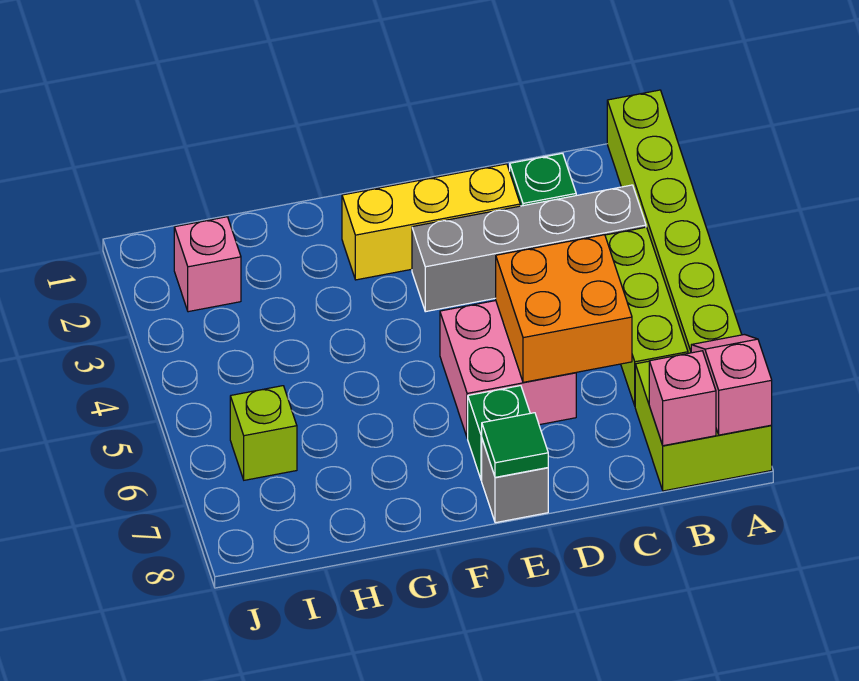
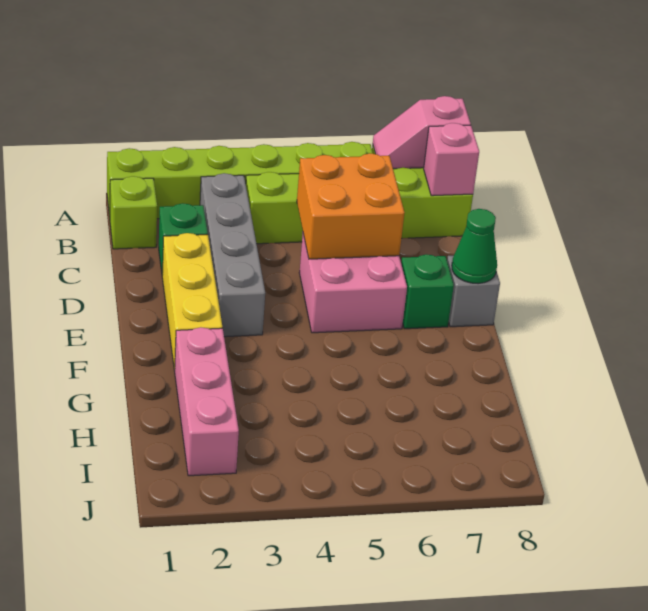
green tile E8 level 2 -> green cone E8 level 2
pink brick I2 level 1 -> pink brick G2:I2 level 1
lime brick I6 level 1 -> lime brick B1 level 1

